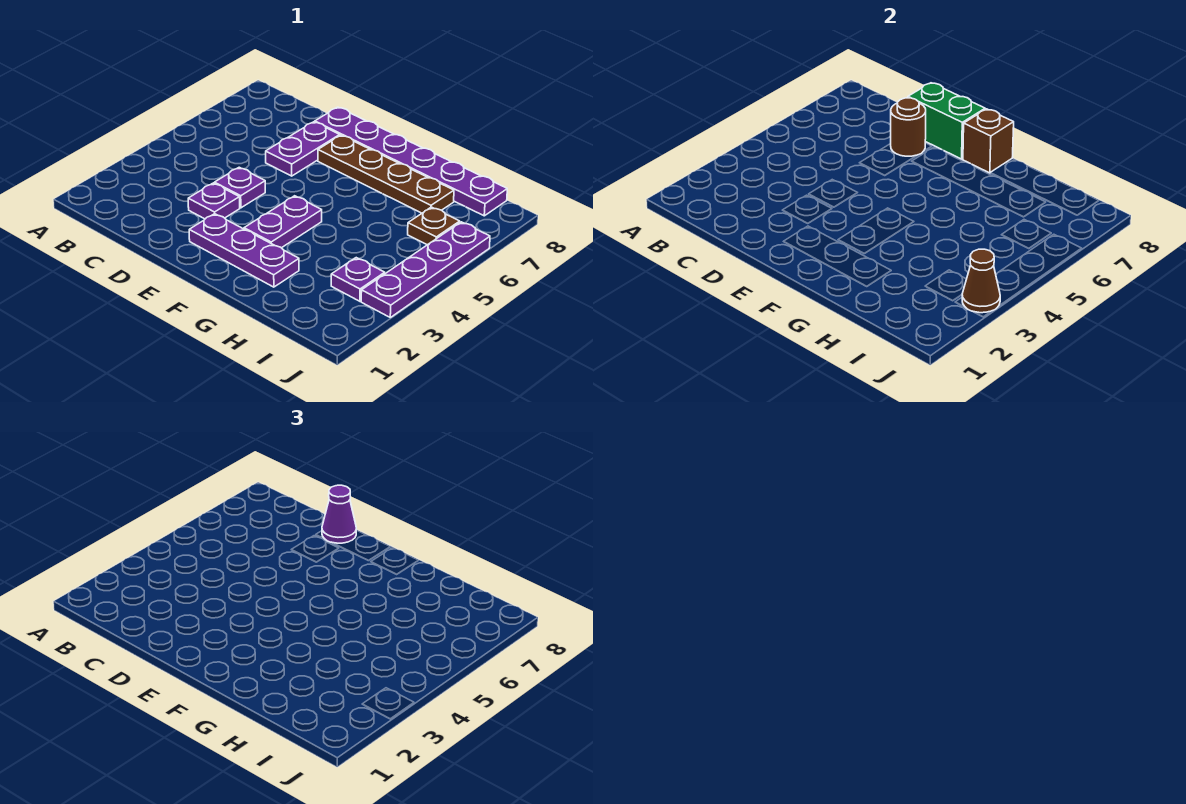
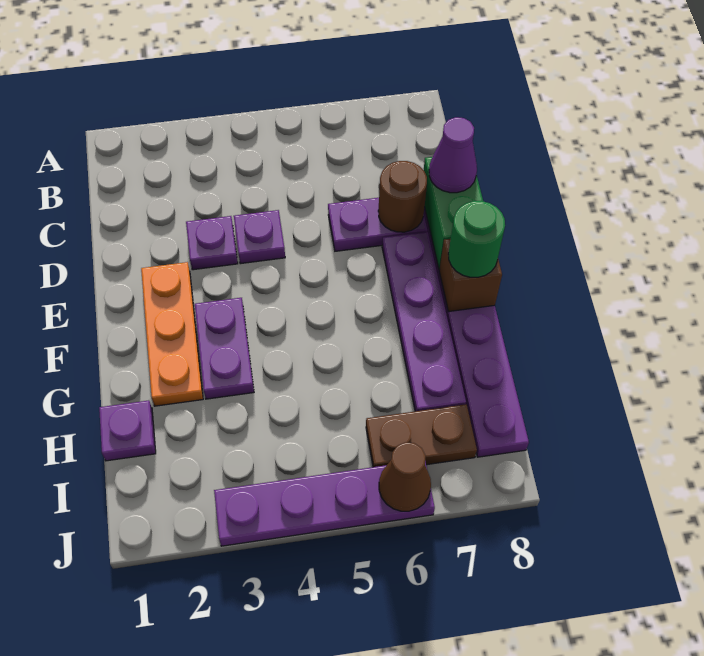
purple plate E2:G2 level 1 -> orange plate E2:G2 level 1
brown plate E7:H7 level 1 -> purple plate E7:H7 level 1
purple plate F3:F4 level 1 -> purple plate F3:G3 level 1
none -> green round brick F8 level 3
purple plate I3 level 1 -> purple plate H1 level 1
brown plate I6 level 1 -> brown plate I6:I7 level 1
brown cone J3 level 2 -> brown cone J6 level 2

